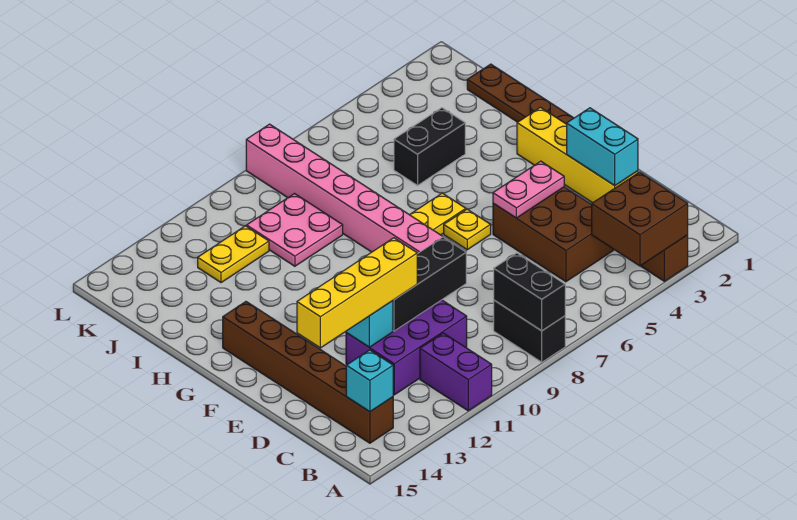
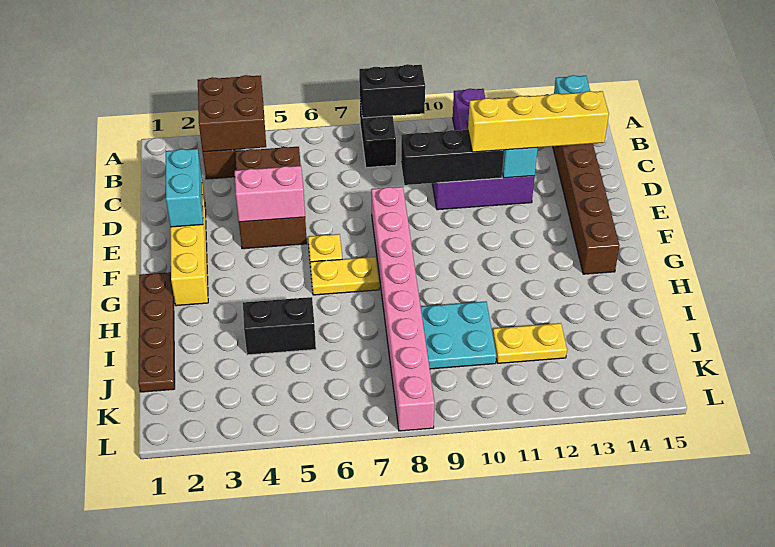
black brick A8:B8 level 2 -> black brick A8:A9 level 2
pink plate E4:E5 level 2 -> pink brick E4:E5 level 2
pink plate I9:J10 level 1 -> cyan plate I9:J10 level 1

